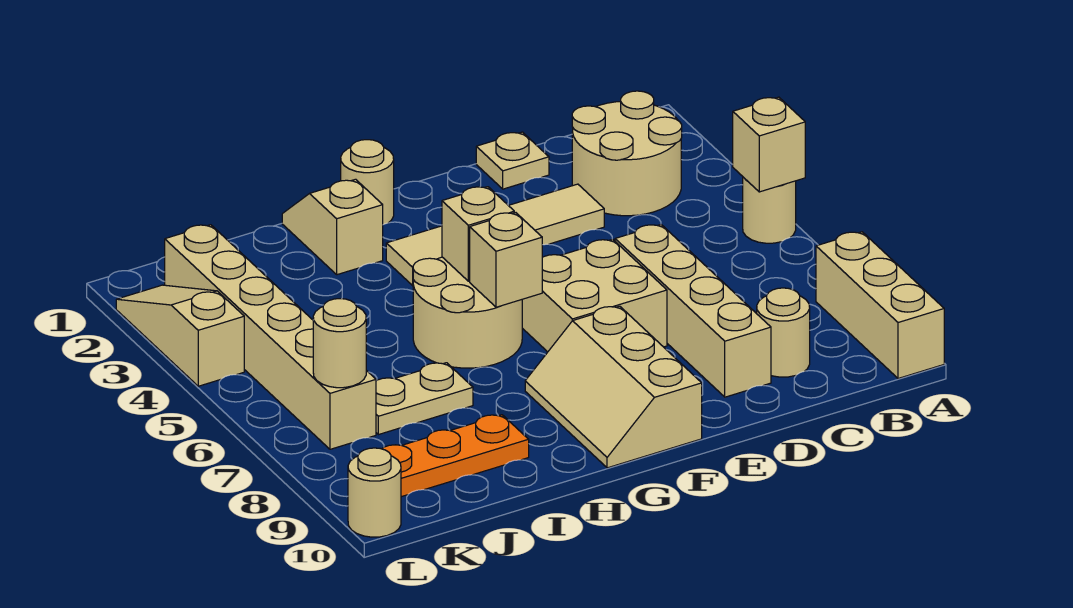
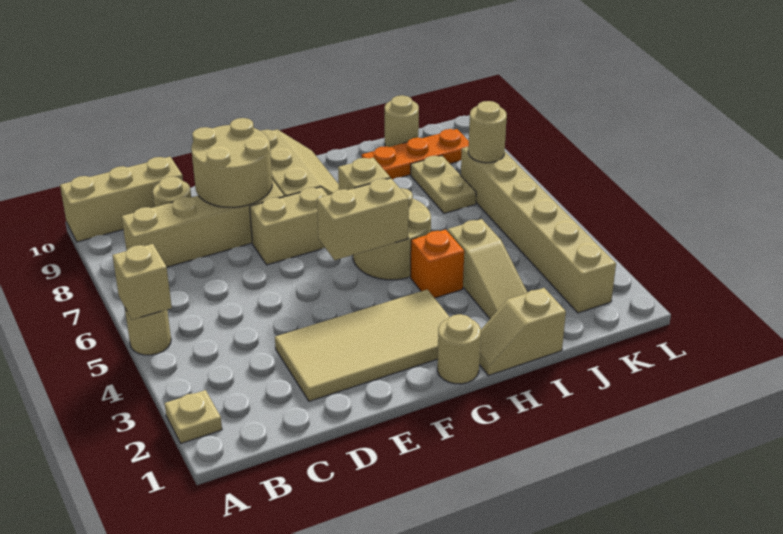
tan brick A8:A10 level 1 -> tan brick A10:C10 level 1
tan round brick B2:C3 level 1 -> tan round brick D8:E9 level 2
tan plate D1 level 1 -> tan plate A2 level 1
tan tile D3:G3 level 1 -> tan tile D2:G3 level 1
tan brick D6:D9 level 1 -> tan brick B8:E8 level 1
tan brick E6:F7 level 1 -> tan brick E7:F7 level 1
tan brick G5 level 2 -> tan brick F5:G5 level 2
tan slope H1:H2 level 1 top 2 -> tan slope H1:I1 level 1 top I
none -> orange brick H4 level 1
tan plate I7:J7 level 1 -> tan plate J7:J8 level 1
tan slope L2:L4 level 1 top 4 -> tan slope I2:I4 level 1 top 4
tan round brick L10 level 1 -> tan round brick J10 level 1

